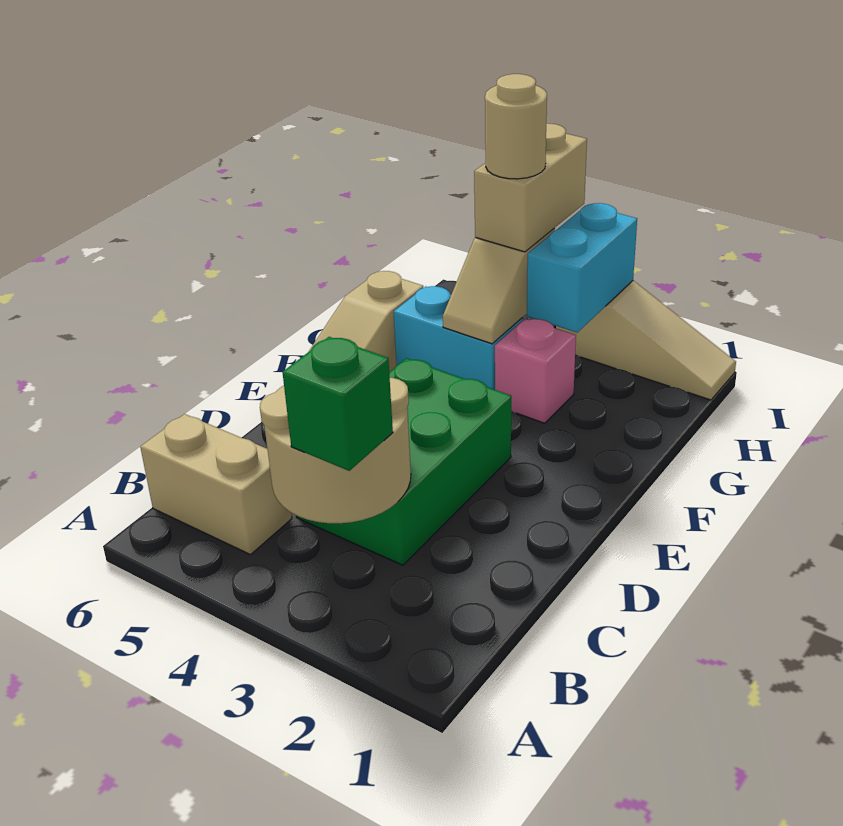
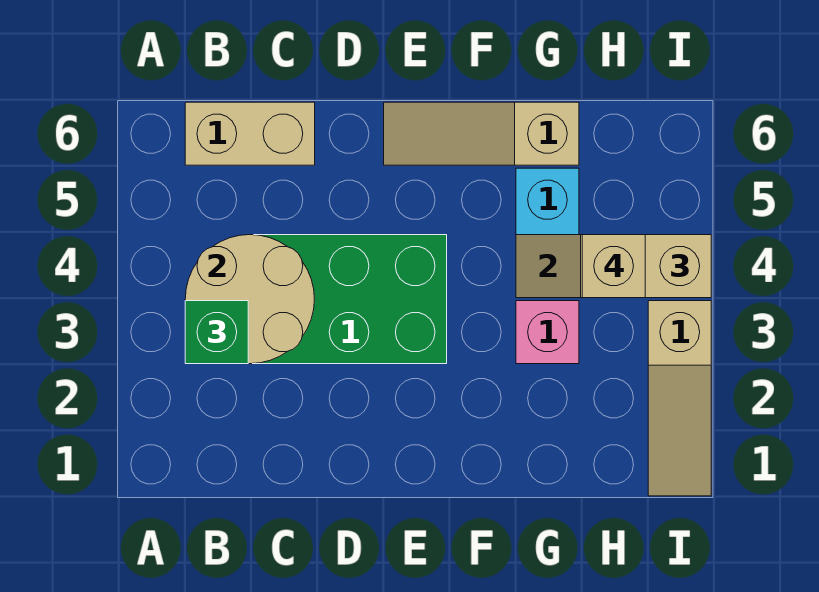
tan brick B5:B6 level 1 -> tan brick B6:C6 level 1
cyan brick H3:I3 level 2 -> none
tan round brick H4 level 4 -> tan brick H4 level 4

